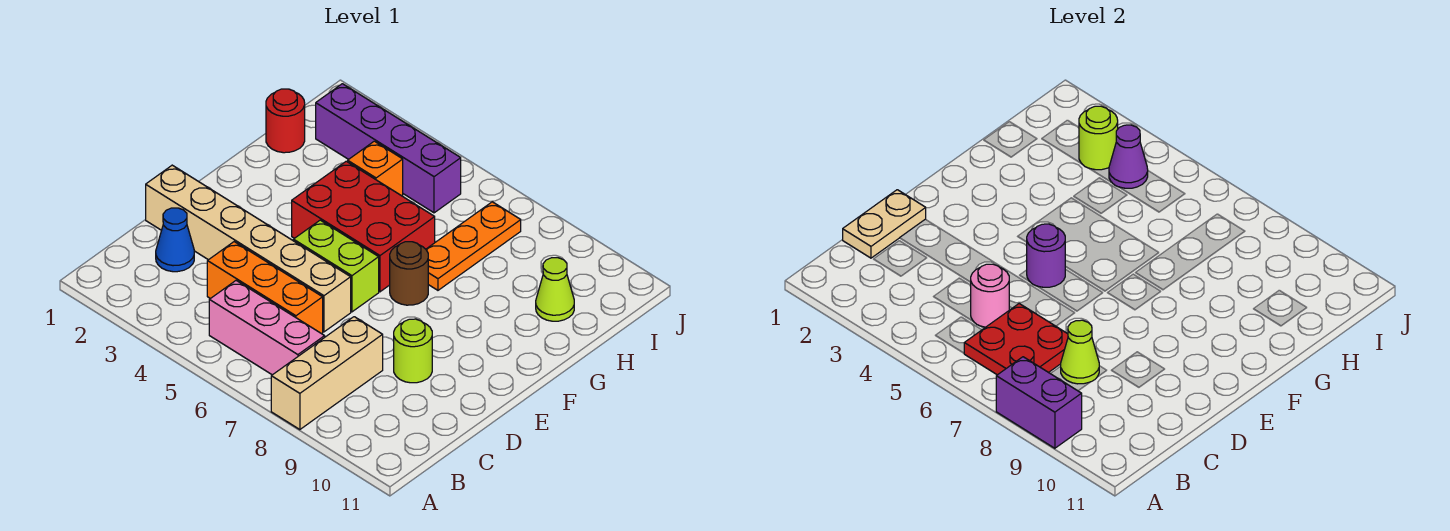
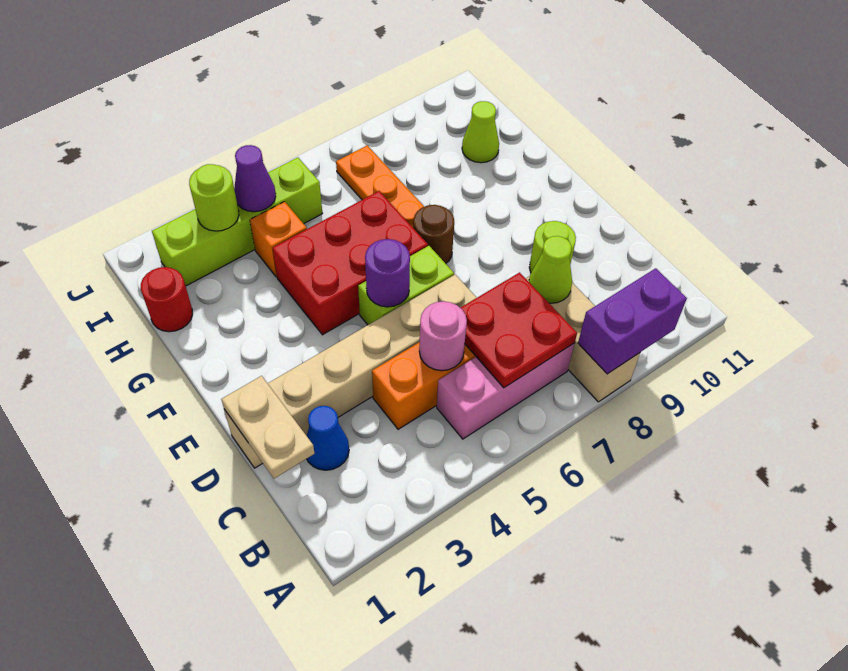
purple brick I2:I5 level 1 -> lime brick I2:I5 level 1

